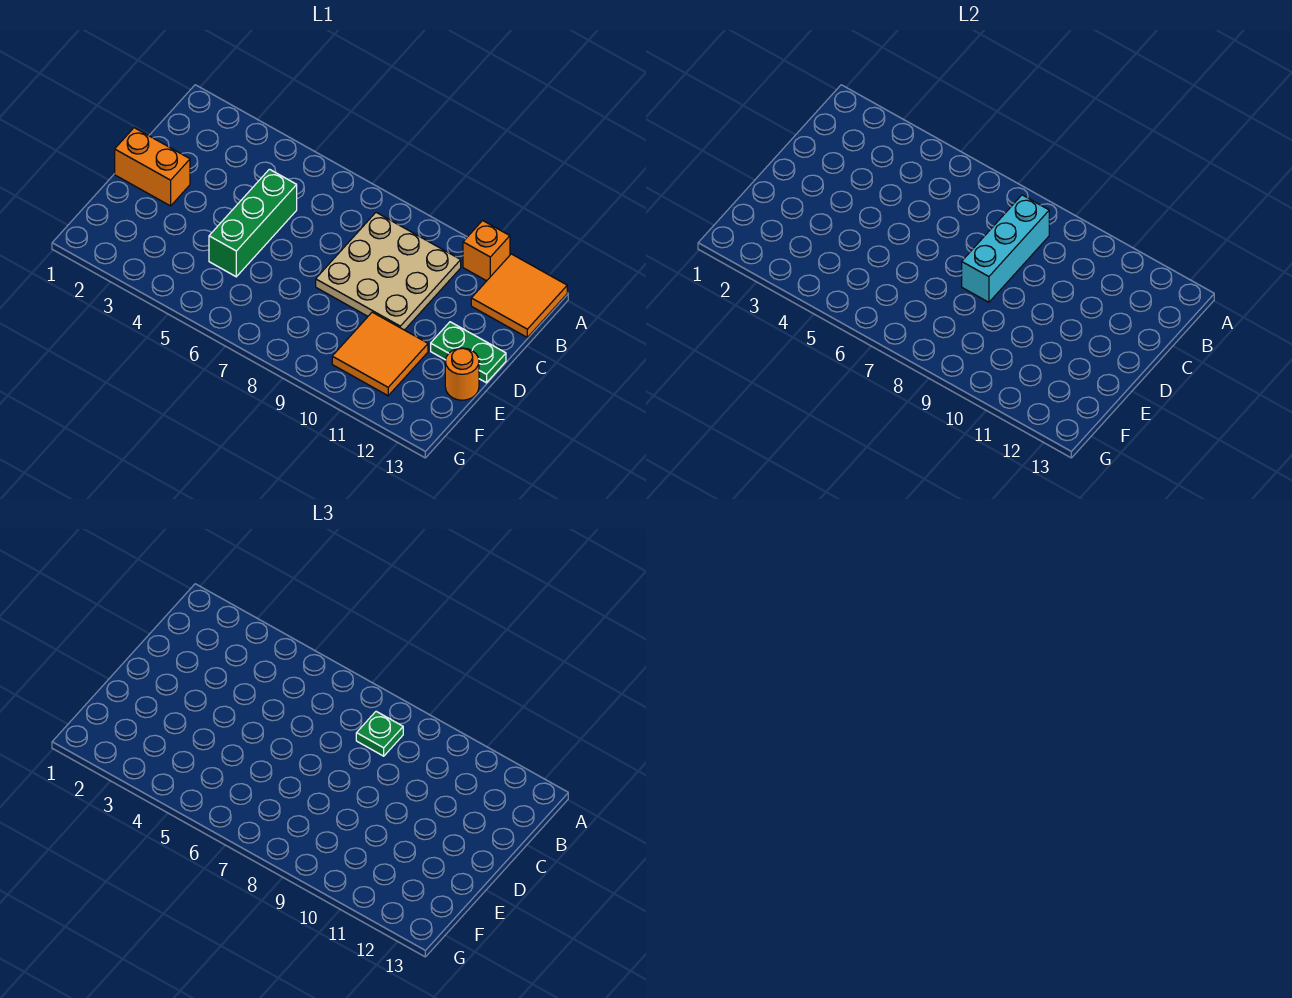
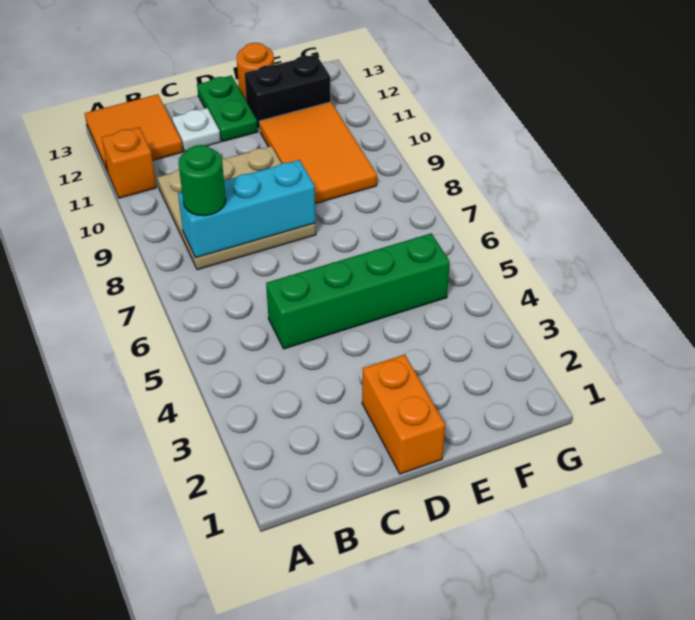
green plate B8 level 3 -> green round brick B8 level 3
green brick C5:E5 level 1 -> green brick C5:F5 level 1
none -> white plate C12 level 1
orange tile E10:F11 level 1 -> orange tile E9:F11 level 1
none -> black brick E12:F12 level 1

